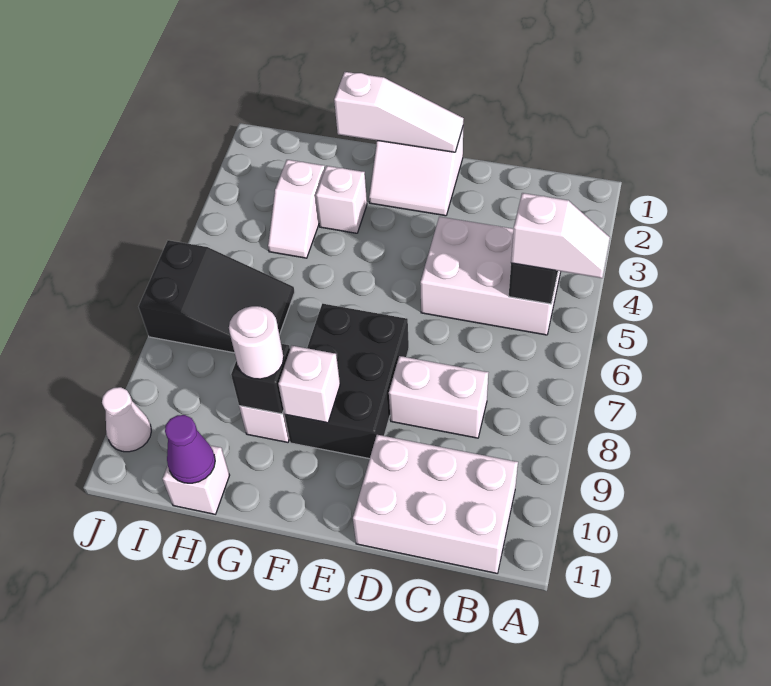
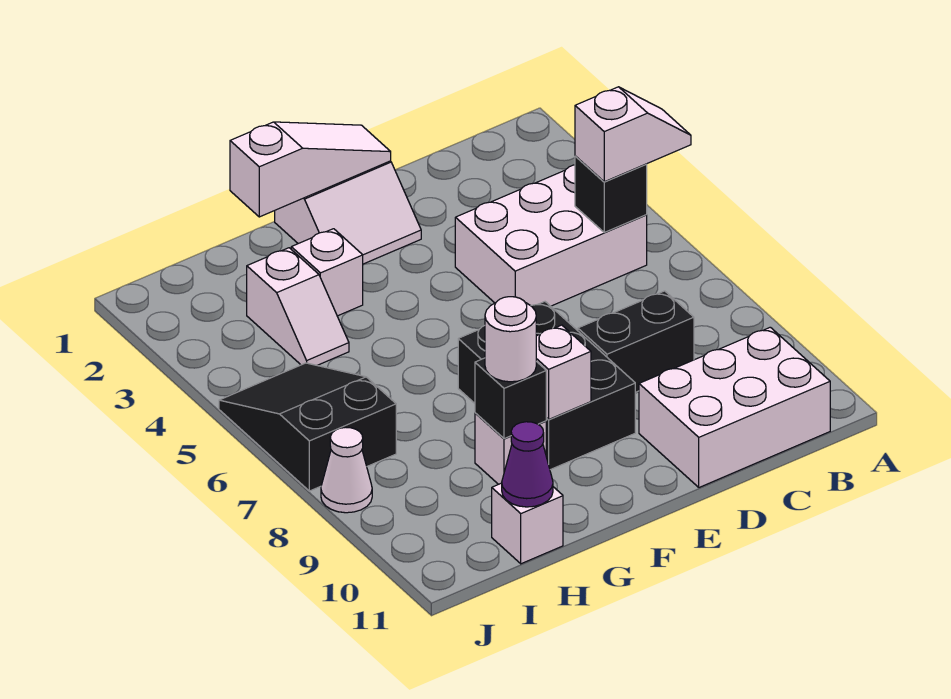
white brick C8:D8 level 1 -> black brick C8:D8 level 1
black slope H6:J7 level 1 top J -> black slope I5:J7 level 1 top 7
white cone J10 level 1 -> white cone J8 level 1

